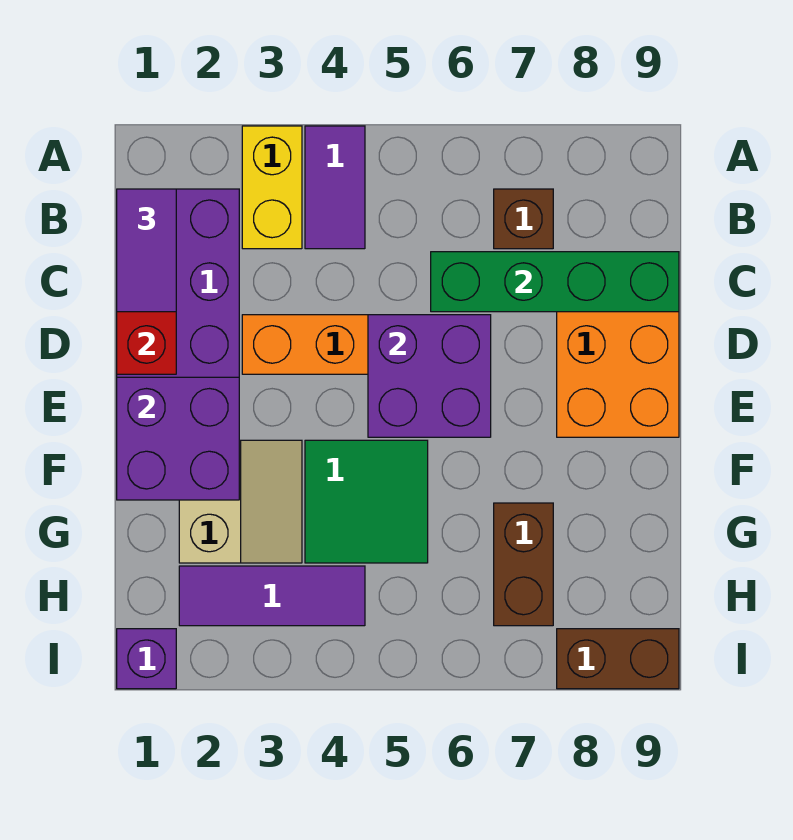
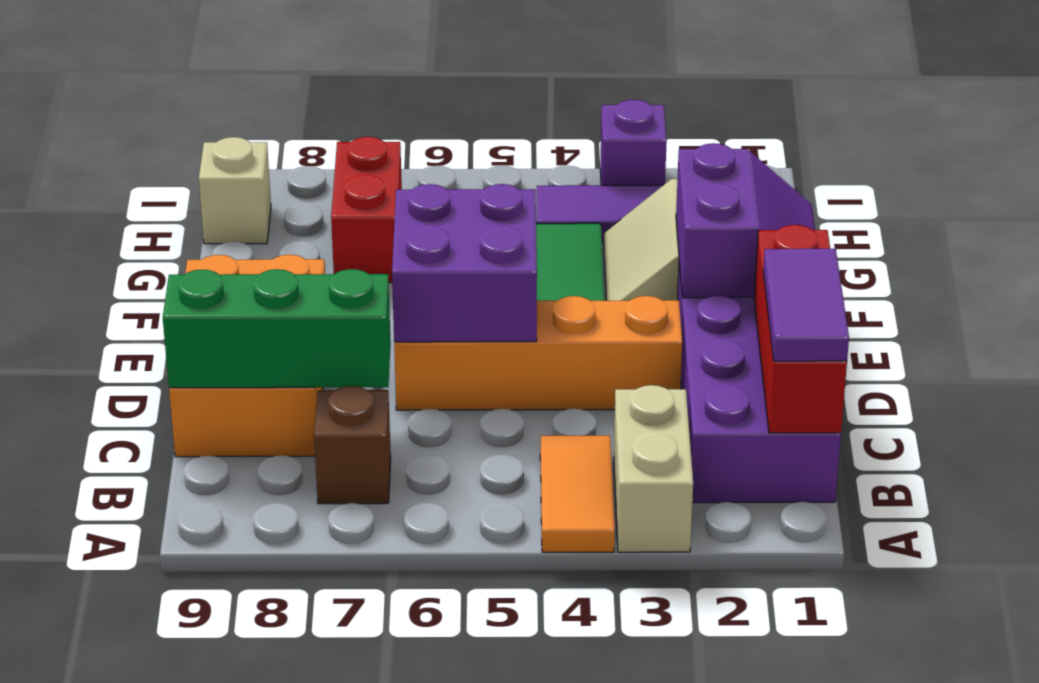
yellow brick A3:B3 level 1 -> tan brick A3:B3 level 1
purple tile A4:B4 level 1 -> orange tile A4:B4 level 1
green brick C6:C9 level 2 -> green brick C7:C9 level 2
purple brick E1:F2 level 2 -> purple slope E1:F2 level 2 top 2
brown brick G7:H7 level 1 -> red brick G7:H7 level 1
none -> tan brick H9 level 1
purple brick I1 level 1 -> purple brick I3 level 1
brown brick I8:I9 level 1 -> none

